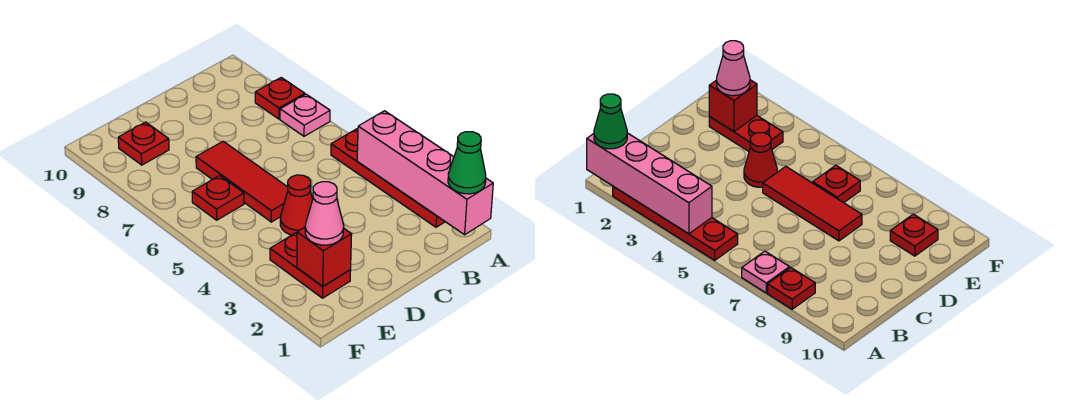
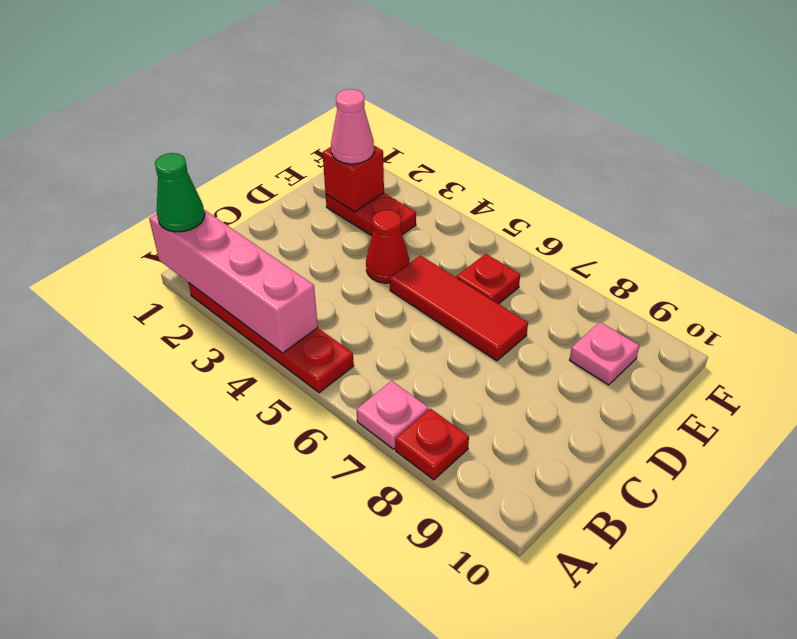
red plate E9 level 1 -> pink plate E9 level 1

